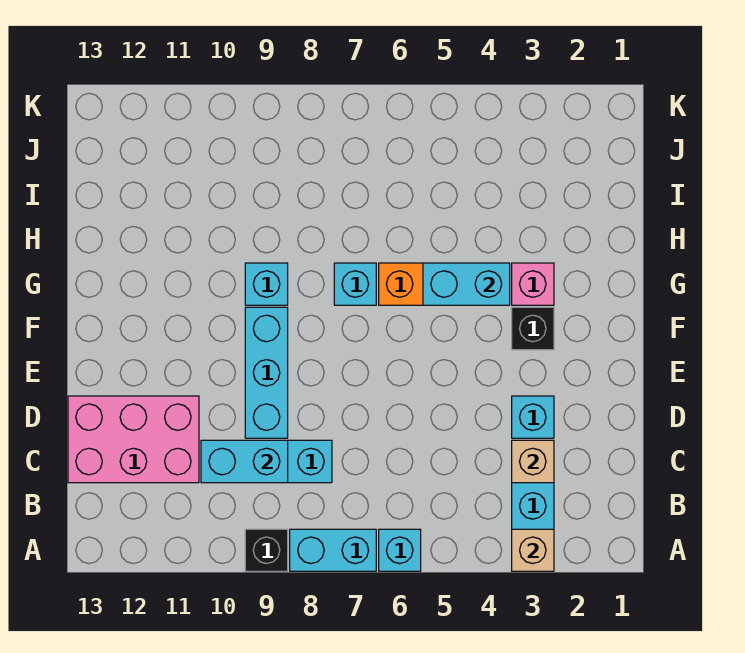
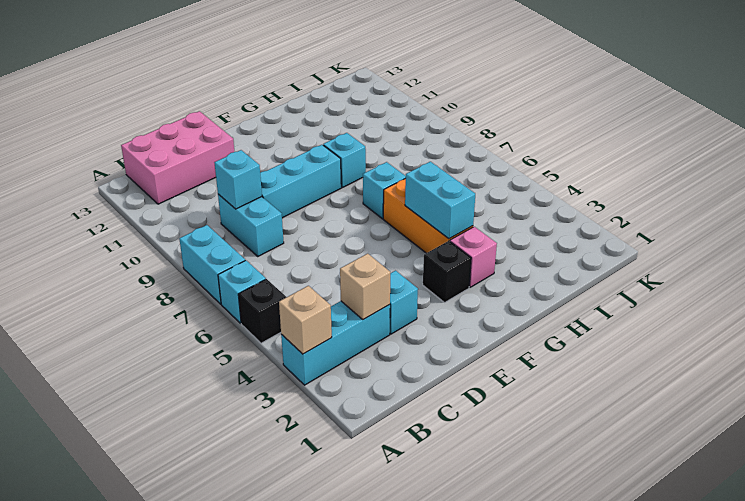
black brick A9 level 1 -> black brick A5 level 1
cyan brick C9:C10 level 2 -> cyan brick C9 level 2
pink brick C11:D13 level 1 -> pink brick B12:D13 level 1

